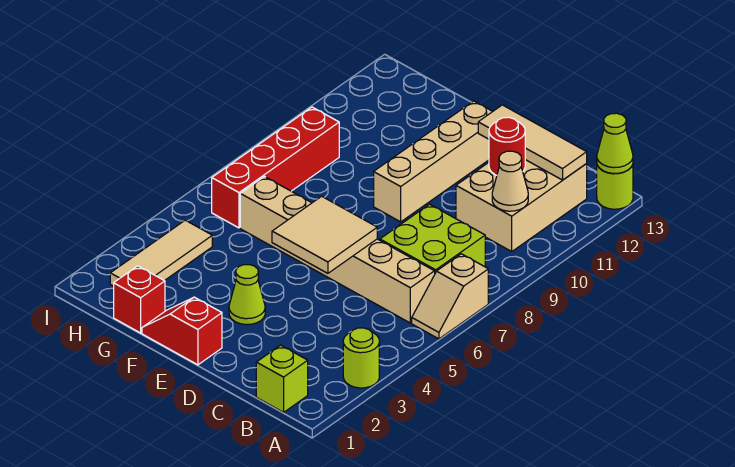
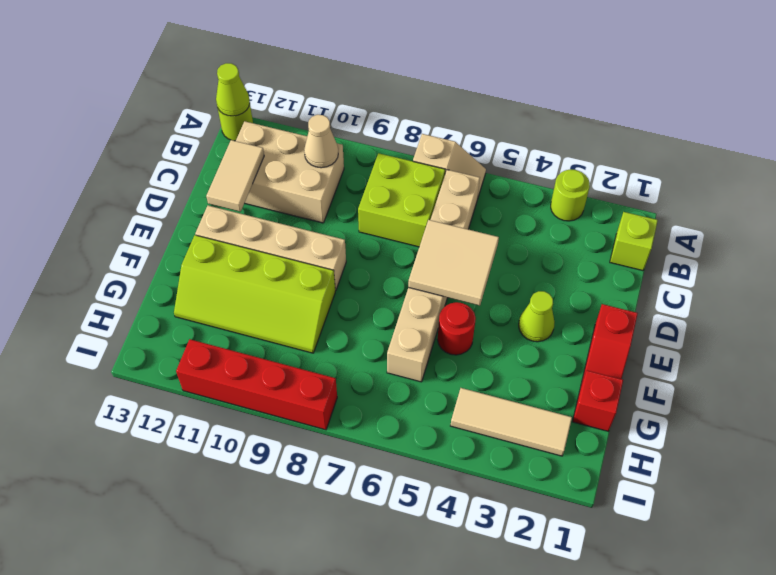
tan tile B12:D12 level 2 -> tan tile C12:D12 level 2
red round brick C11 level 2 -> red round brick F5 level 1
none -> lime slope F9:G12 level 1 top F
red brick H6:H9 level 1 -> red brick I8:I11 level 1

